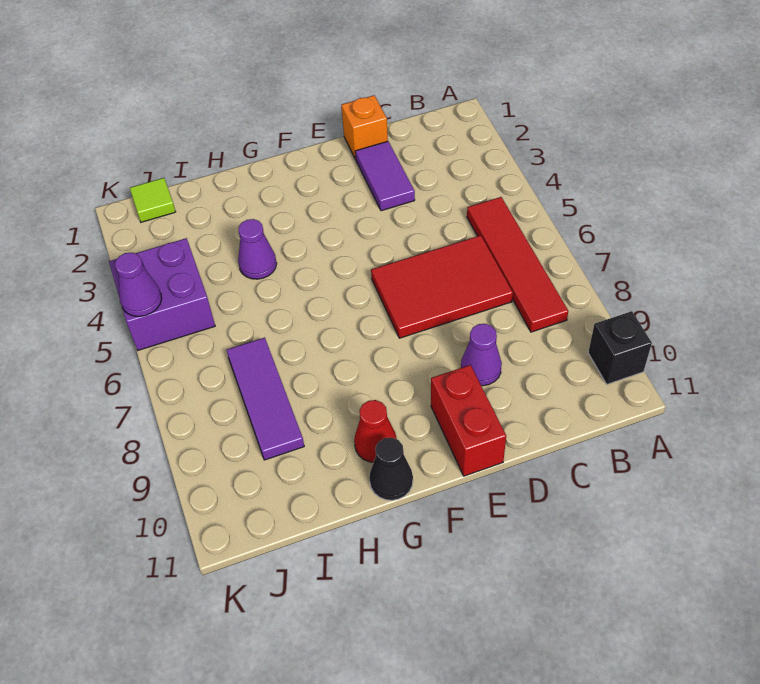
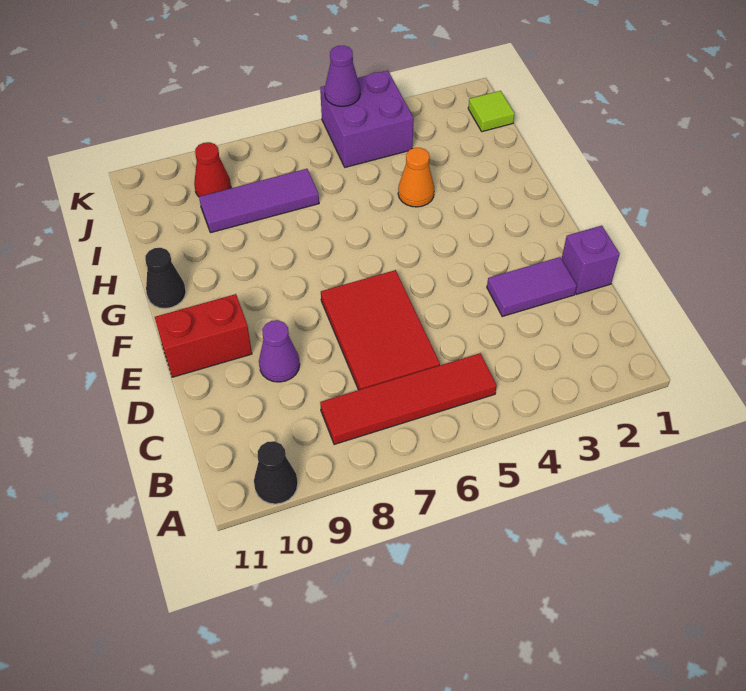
black brick A10 level 1 -> black cone A10 level 1
orange brick D1 level 1 -> purple brick D1 level 1
red cone G10 level 1 -> red cone J9 level 1
purple cone H4 level 1 -> orange cone H4 level 1

